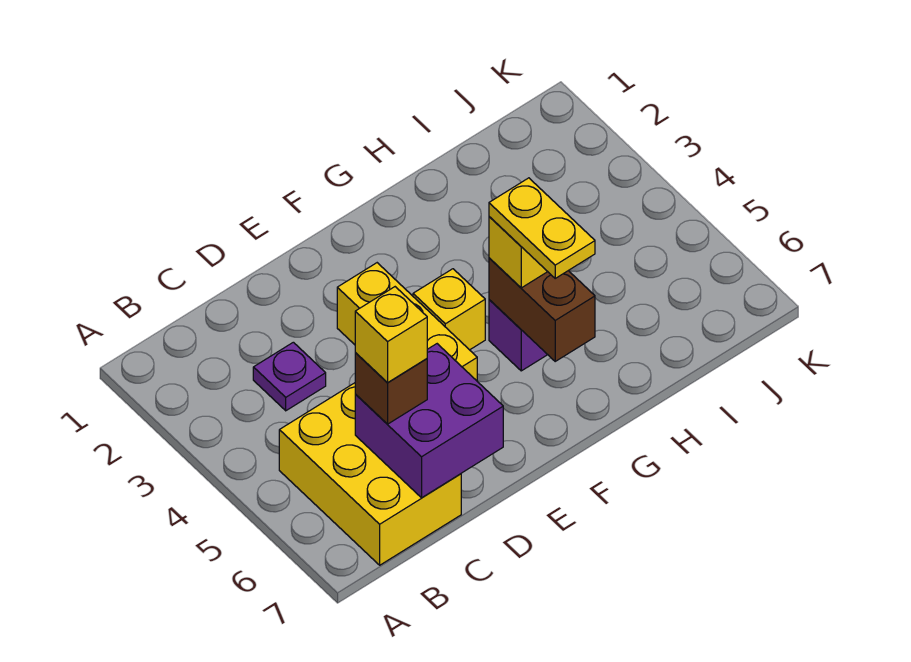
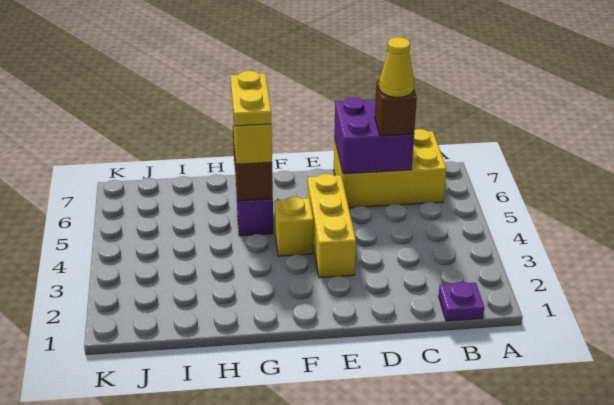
yellow brick B5:C7 level 1 -> yellow brick B6:D7 level 1
purple plate C3 level 1 -> purple plate B1 level 1
yellow brick C6 level 4 -> yellow cone C6 level 4

